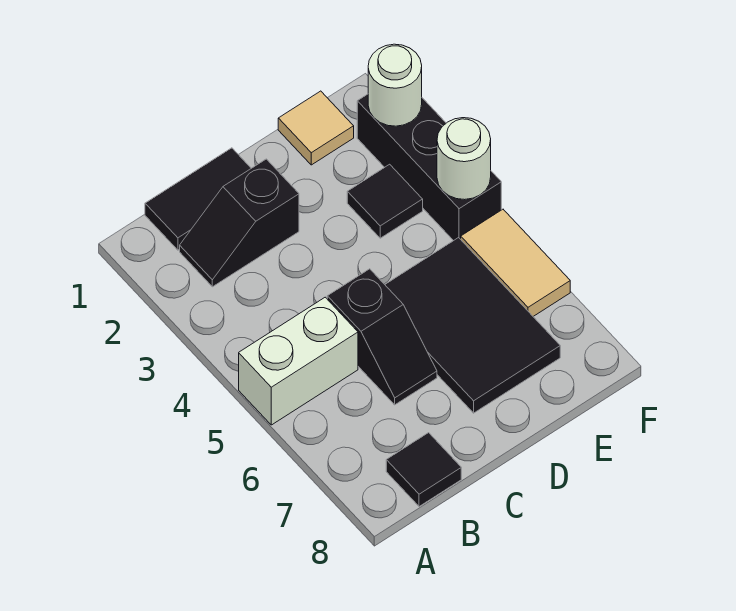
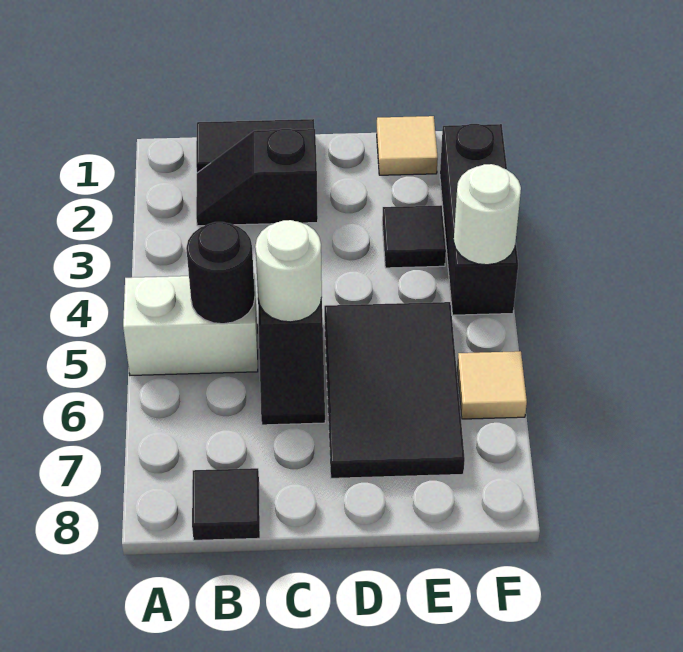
none -> black round brick B5 level 2
white round brick F2 level 2 -> white round brick C5 level 2
tan tile F5:F6 level 1 -> tan tile F6 level 1

